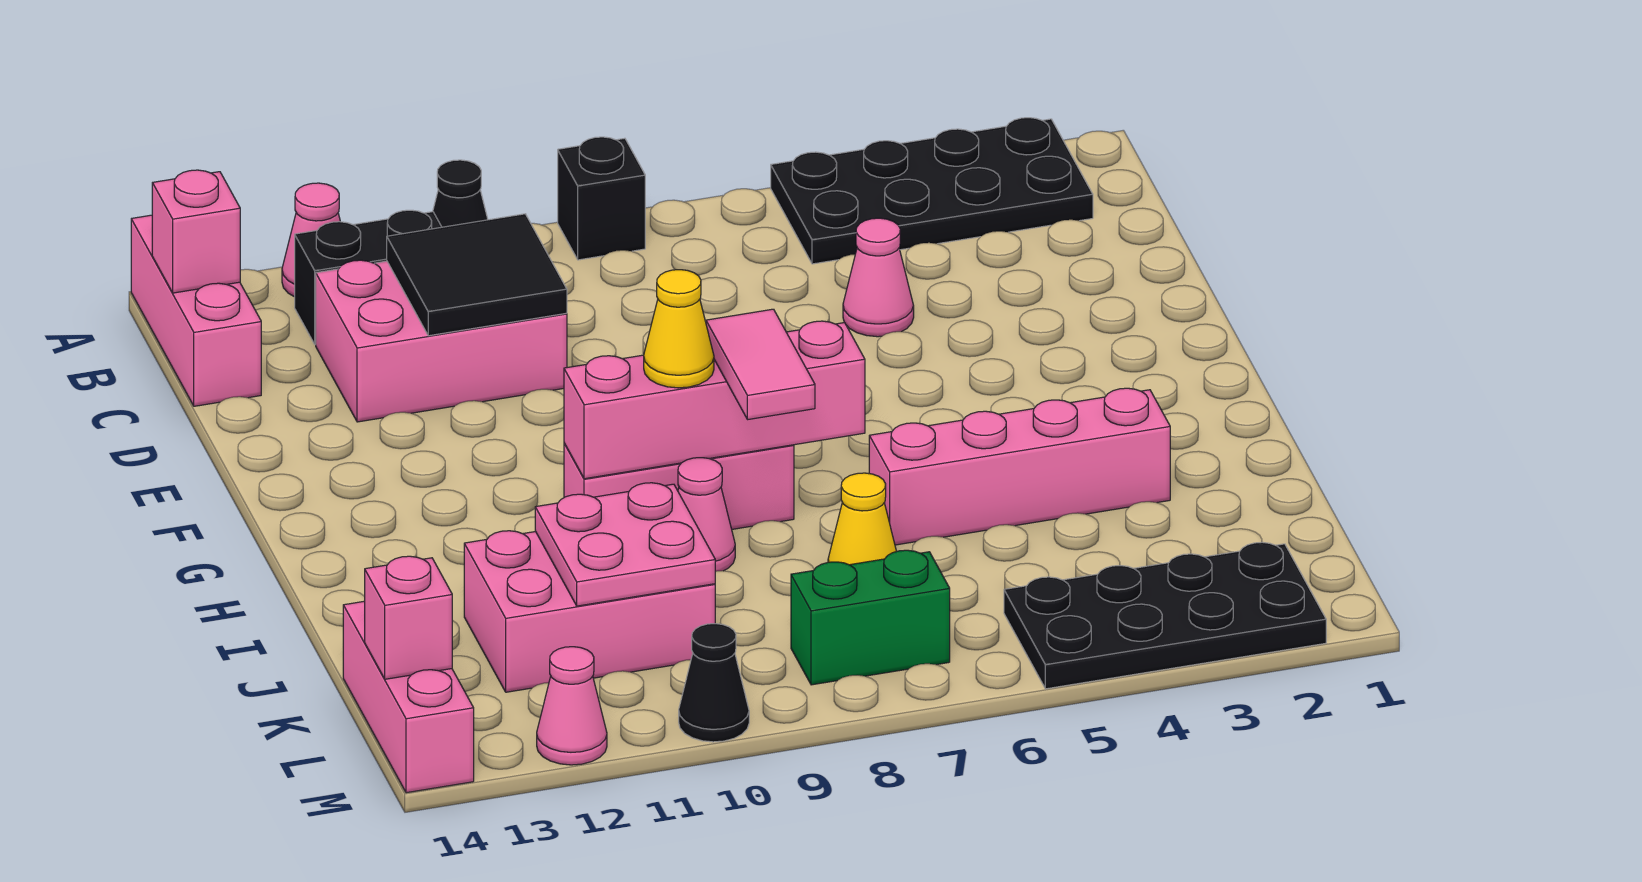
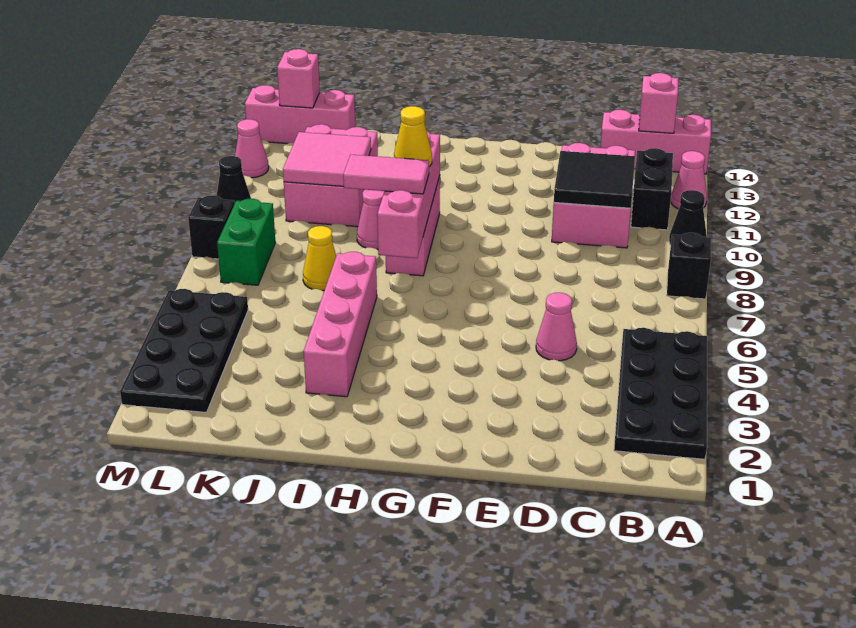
pink plate J10:K11 level 2 -> pink tile J10:K11 level 2
none -> black brick M8 level 1

